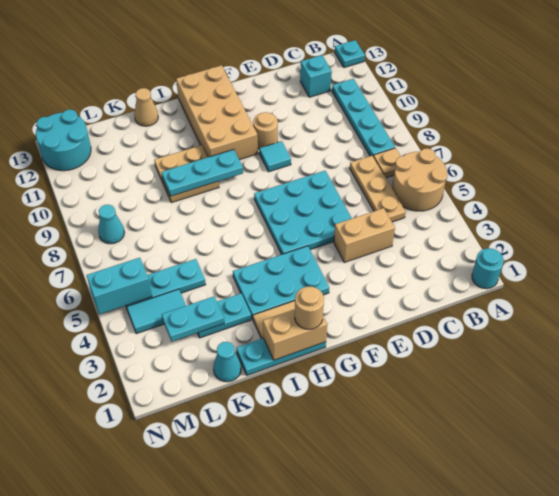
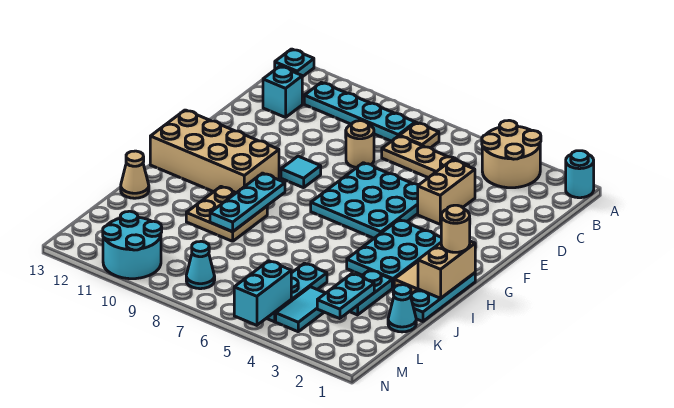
tan round brick A5:B6 level 1 -> tan round brick A3:B4 level 1
tan round brick F10 level 1 -> tan round brick D8 level 1
cyan round brick M12:N13 level 1 -> cyan round brick M10:N11 level 1

